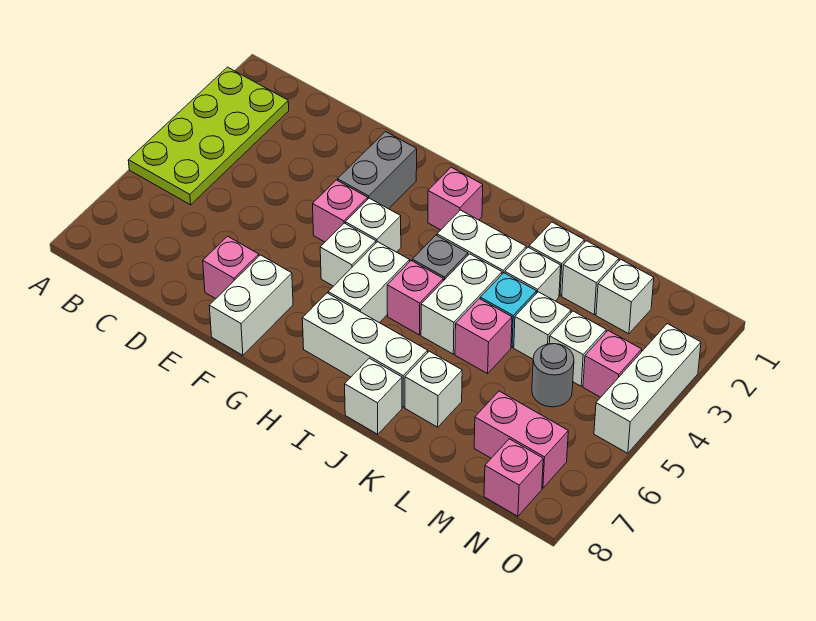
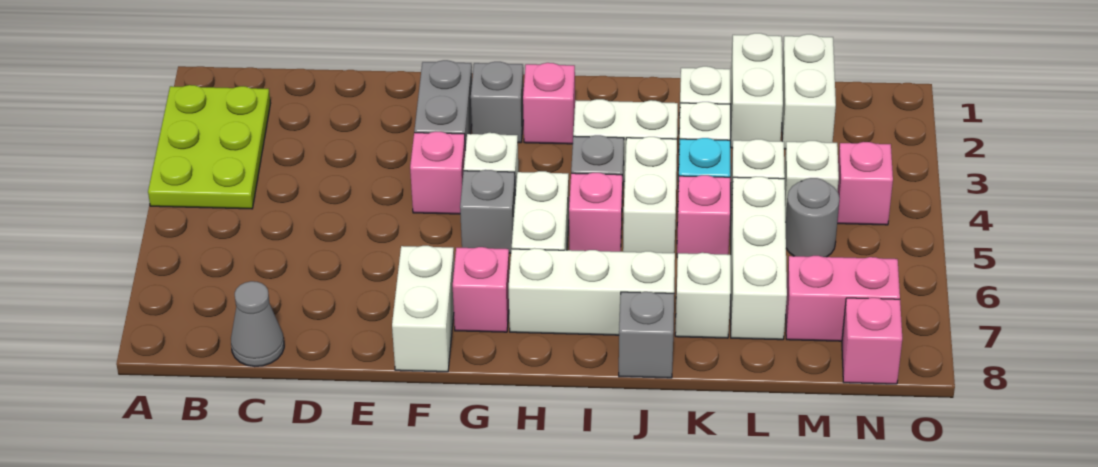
lime plate A2:B5 level 1 -> lime plate A2:B4 level 1
none -> grey cone C8 level 1
pink brick E7 level 1 -> pink brick G7 level 1
none -> grey brick G2 level 1
white brick G5 level 1 -> grey brick G5 level 1
white brick J8 level 1 -> grey brick J8 level 1
white brick L2 level 1 -> white brick L1:L2 level 1
white brick M2 level 1 -> white brick M1:M2 level 1
white brick O3:O5 level 1 -> white brick L5:L7 level 1

